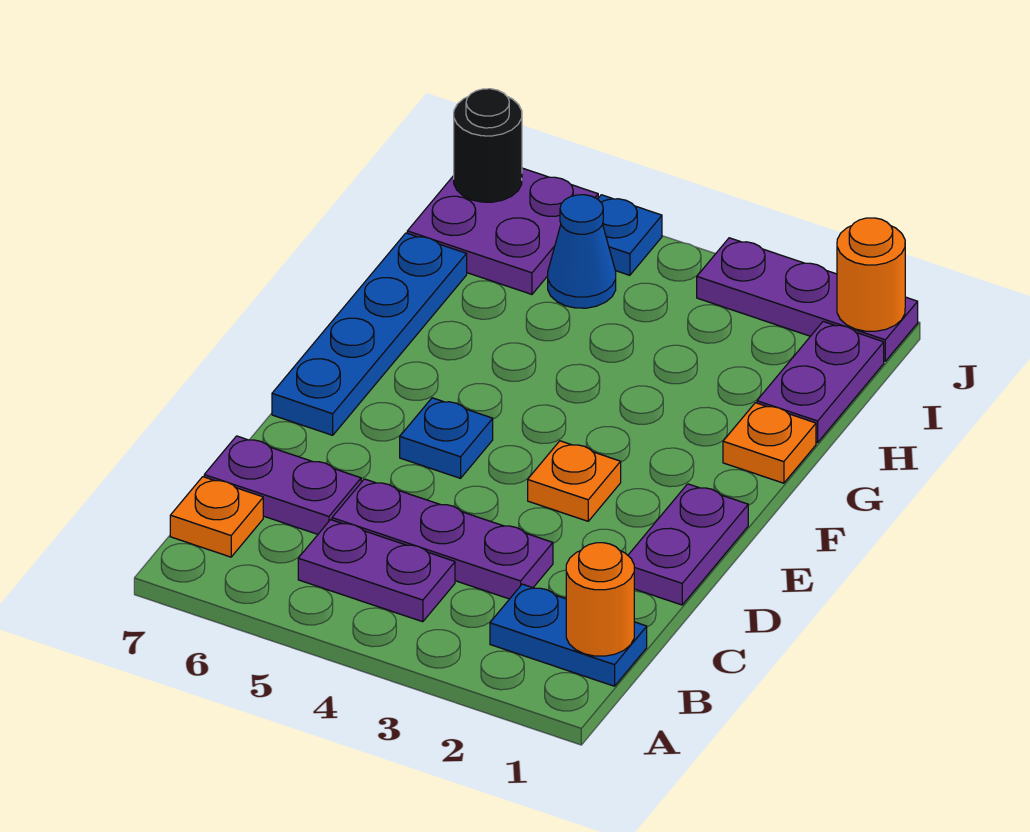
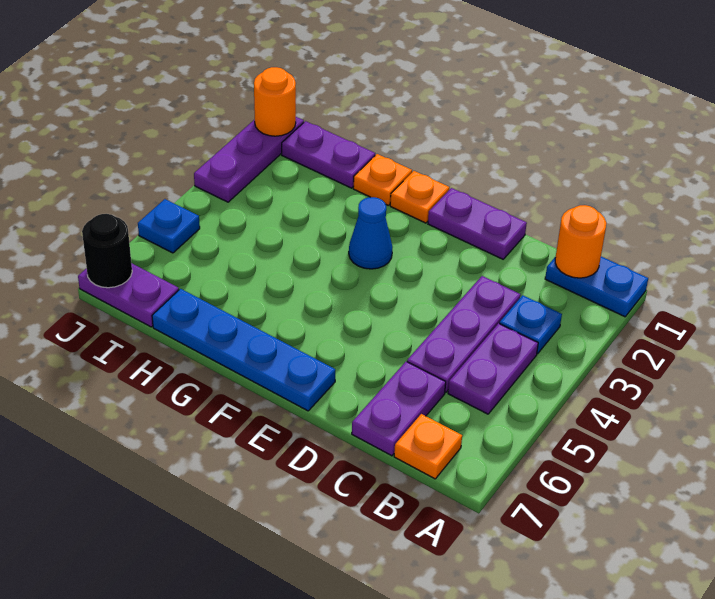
blue plate B1:B2 level 1 -> blue plate A1:B1 level 1
orange plate E3 level 1 -> orange plate F1 level 1
blue plate E5 level 1 -> blue plate B3 level 1
blue cone I5 level 1 -> blue cone F3 level 1
purple plate I6:J7 level 1 -> purple plate I7:J7 level 1

